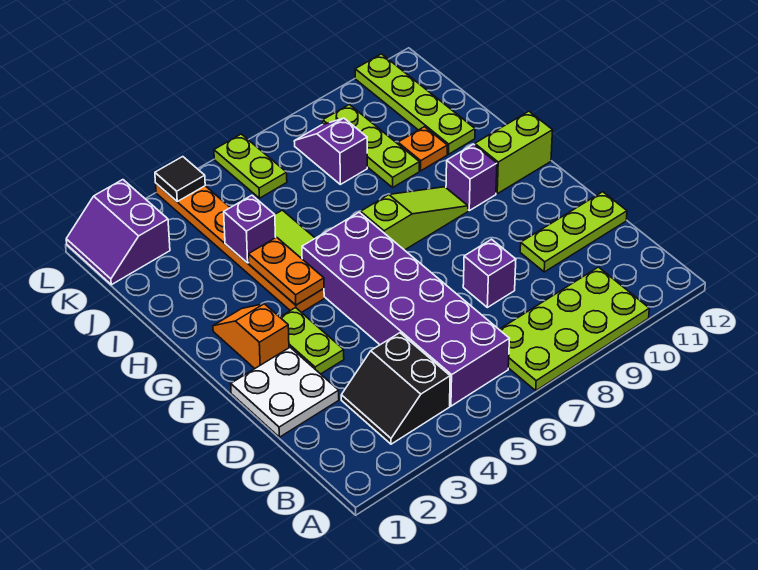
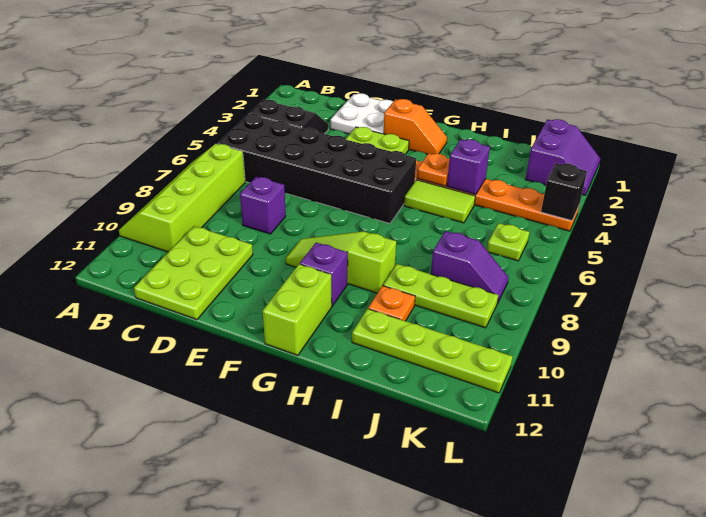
lime plate A7:B10 level 1 -> lime slope A7:B10 level 1 top B
purple brick B5:G6 level 1 -> black brick B5:G6 level 1
lime plate D10:D12 level 1 -> lime plate C10:D12 level 1
orange plate G4:H4 level 2 -> orange plate H4 level 2
lime slope G7:G9 level 1 top 7 -> lime slope F9:H9 level 1 top H
purple slope K1:L2 level 1 top 2 -> purple slope K1:L2 level 1 top K
lime plate K6:L6 level 1 -> lime plate K6 level 1
black tile L4 level 2 -> black brick L4 level 2

